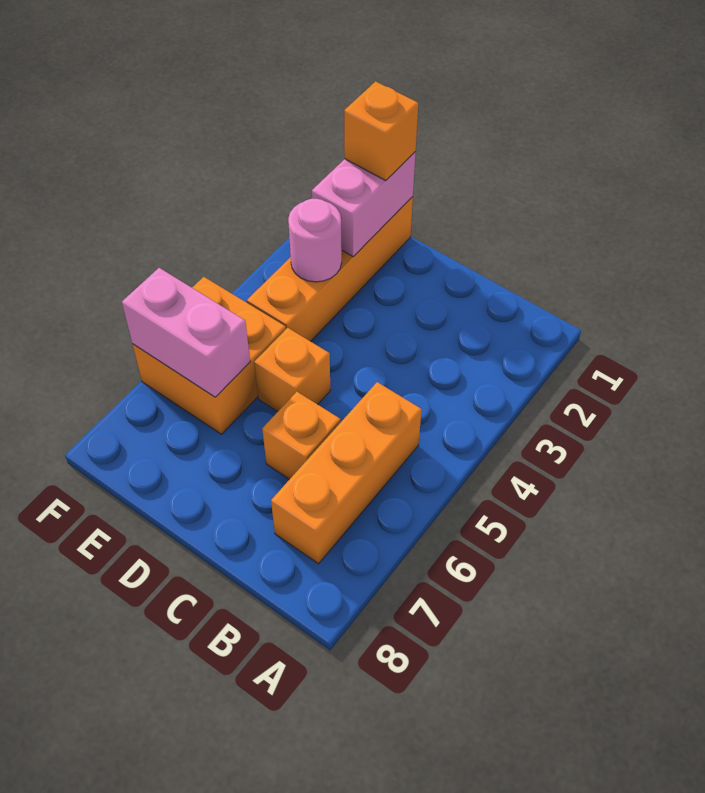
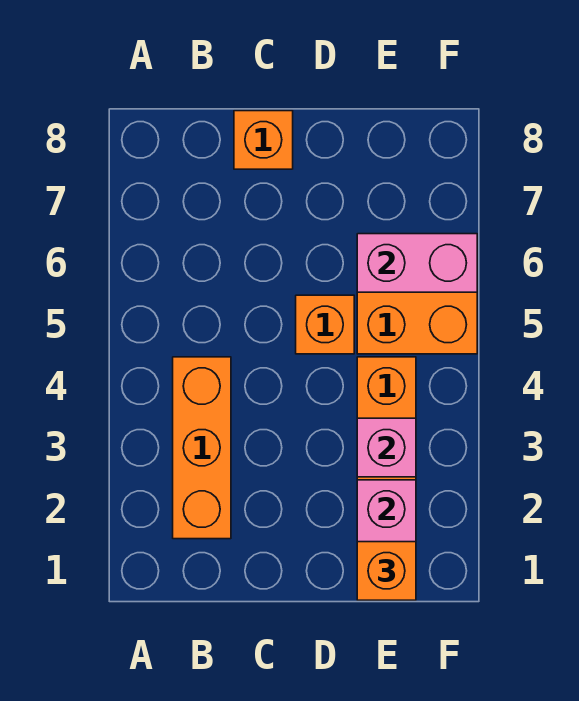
orange brick B5:B7 level 1 -> orange brick B2:B4 level 1
orange brick C6 level 1 -> orange brick C8 level 1
pink round brick E3 level 2 -> pink brick E3 level 2

